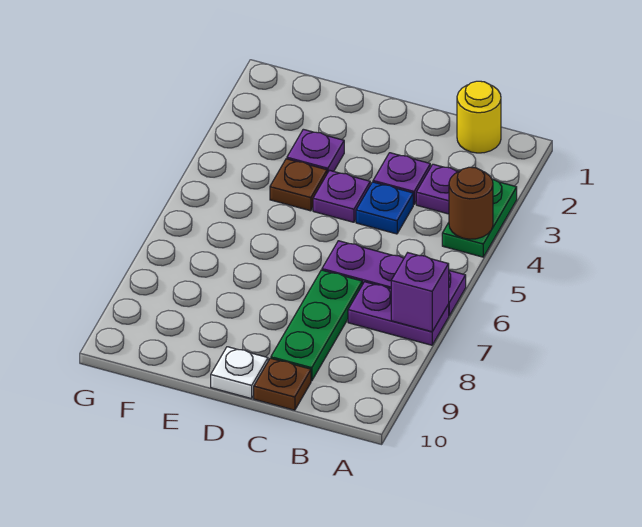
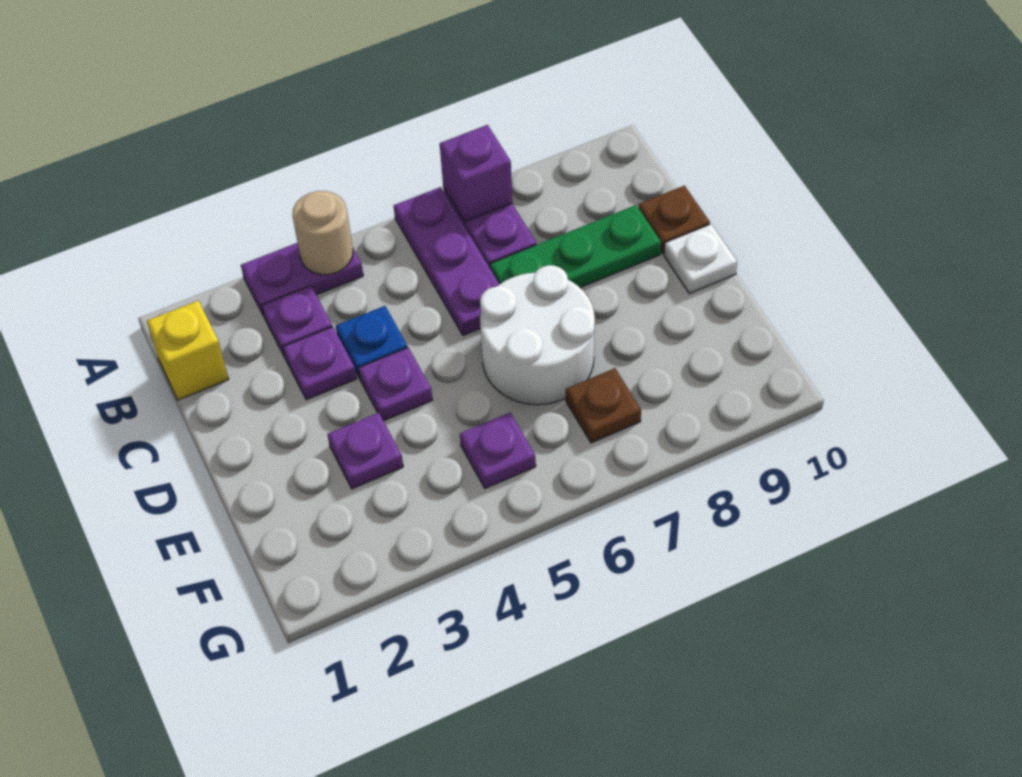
green plate A3:A4 level 1 -> purple plate A3:A4 level 1
brown round brick A4 level 2 -> tan round brick A4 level 2
yellow round brick B1 level 1 -> yellow brick B1 level 1
none -> white round brick D6:E7 level 1
brown plate E4 level 1 -> brown plate F7 level 1
none -> purple plate F5 level 1

